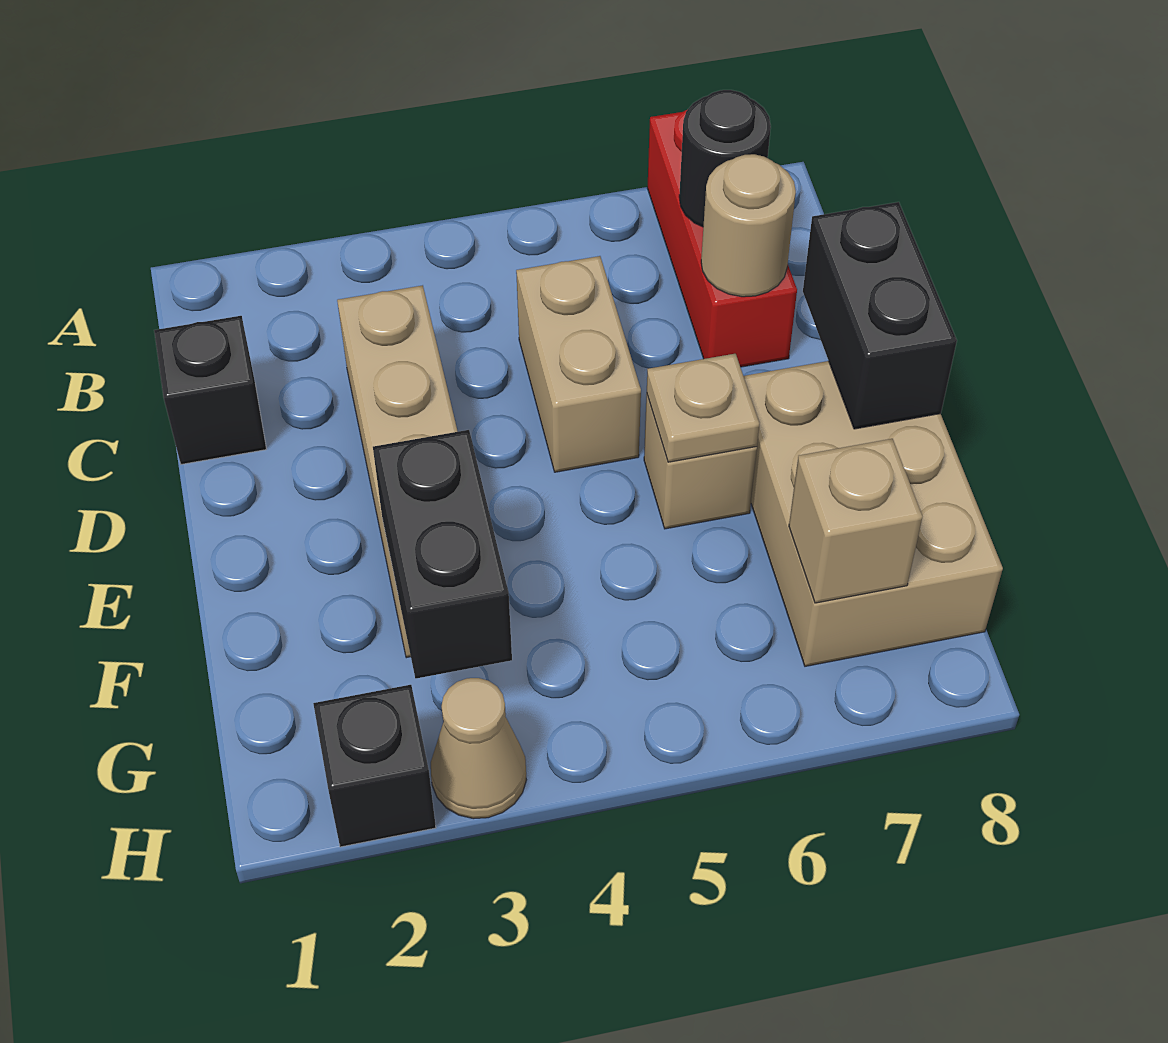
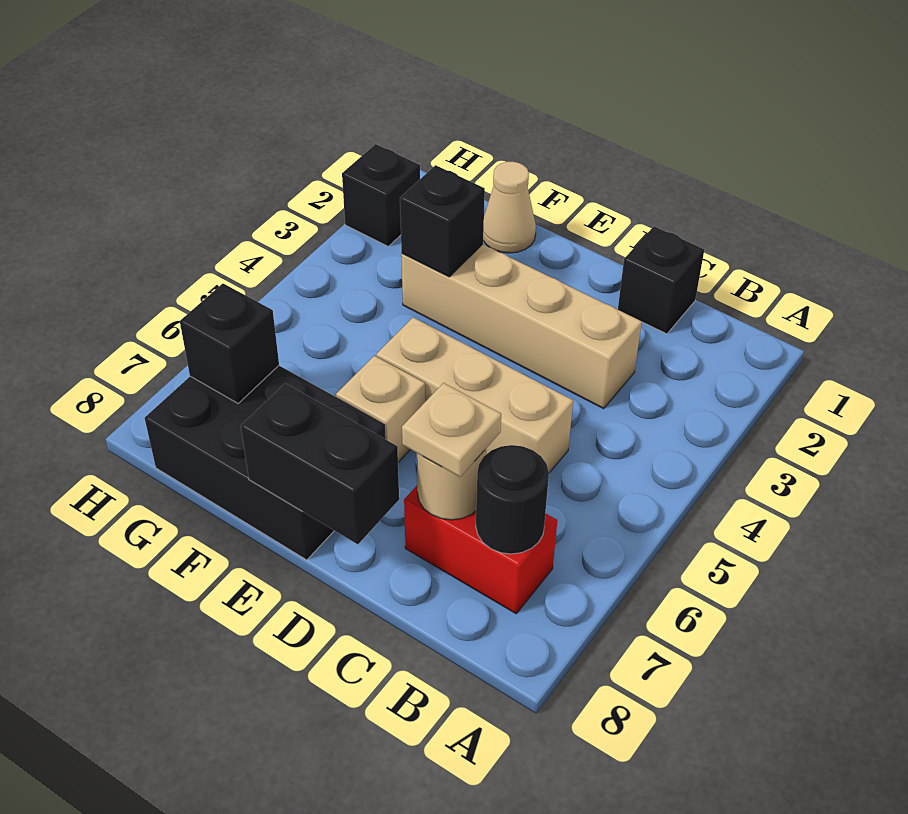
red brick A7:C7 level 1 -> red brick B7:C7 level 1
tan brick C5:D5 level 1 -> tan brick C5:E5 level 1
tan plate E6 level 2 -> tan plate C7 level 3
tan brick E7:G8 level 1 -> black brick E7:G8 level 1
black brick F3:G3 level 2 -> black brick F3 level 2
tan brick G7 level 2 -> black brick G7 level 2
tan cone H3 level 1 -> tan cone F1 level 1

